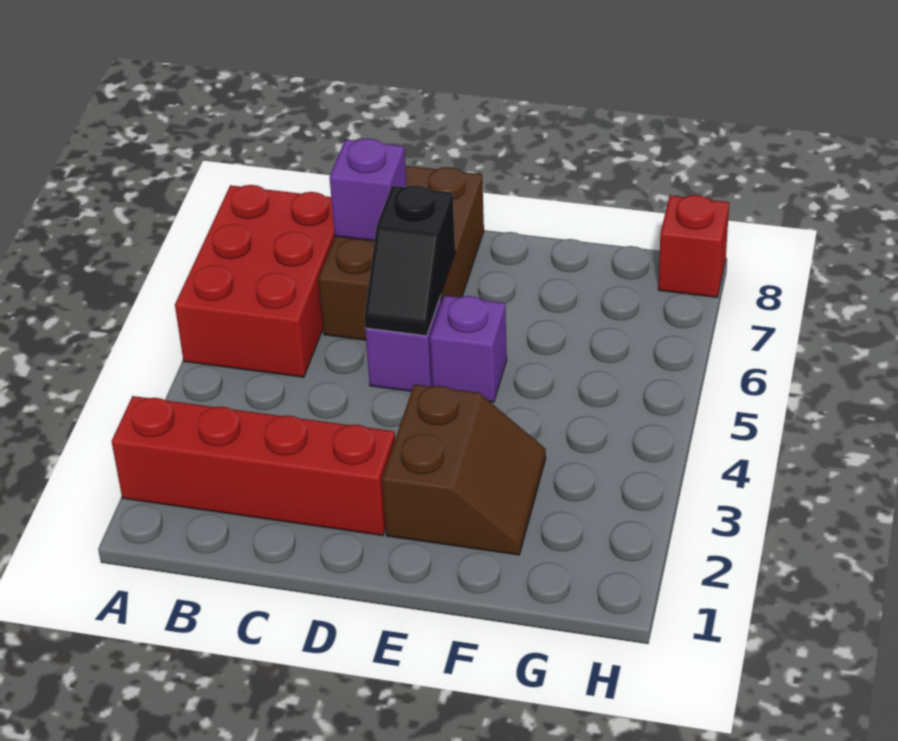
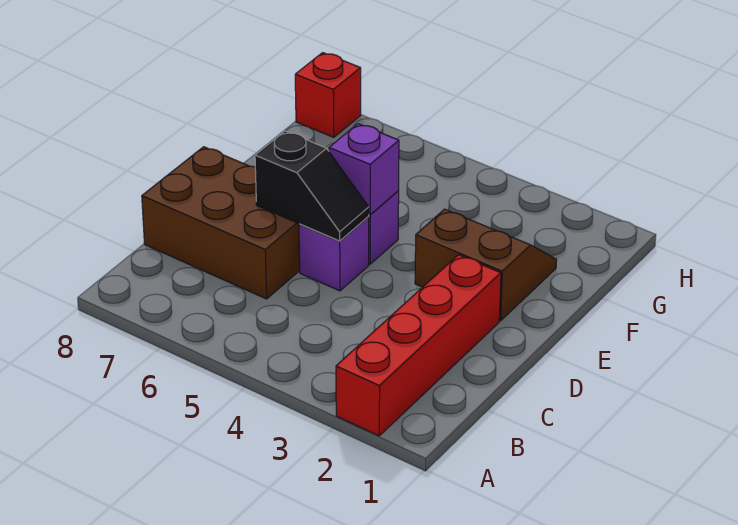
red brick A5:B7 level 1 -> none
purple brick C7 level 2 -> purple brick E5 level 2

